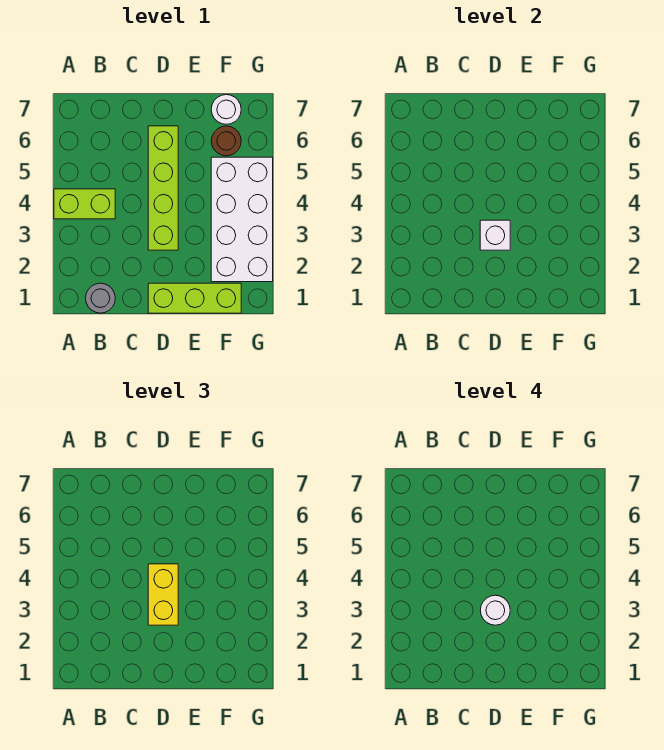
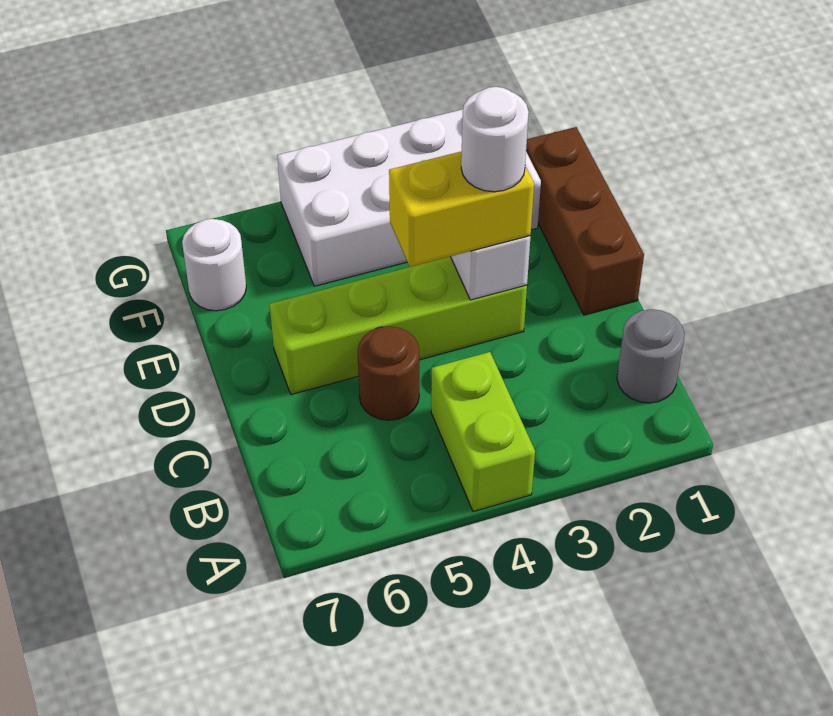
lime brick D1:F1 level 1 -> brown brick D1:F1 level 1
brown round brick F6 level 1 -> brown round brick C5 level 1

